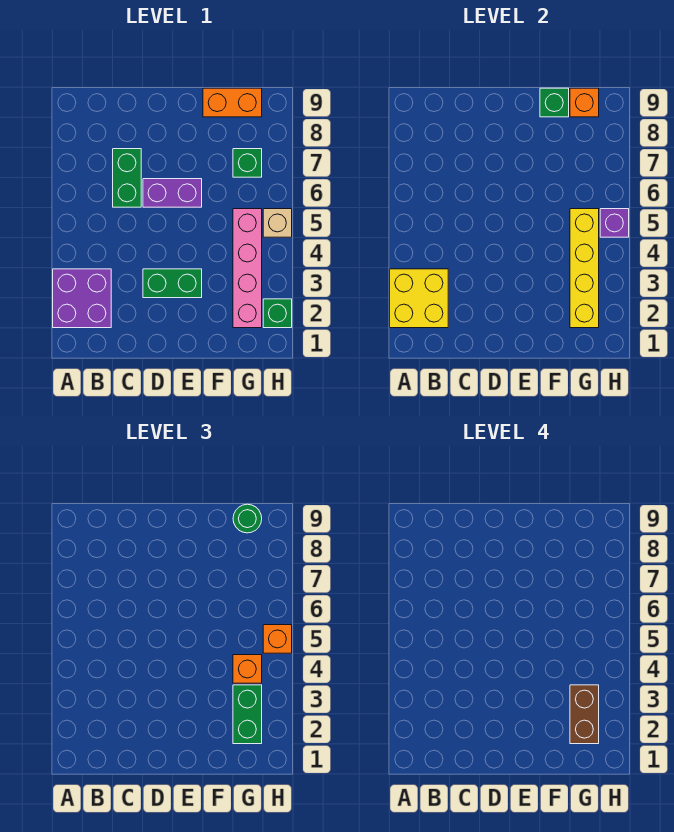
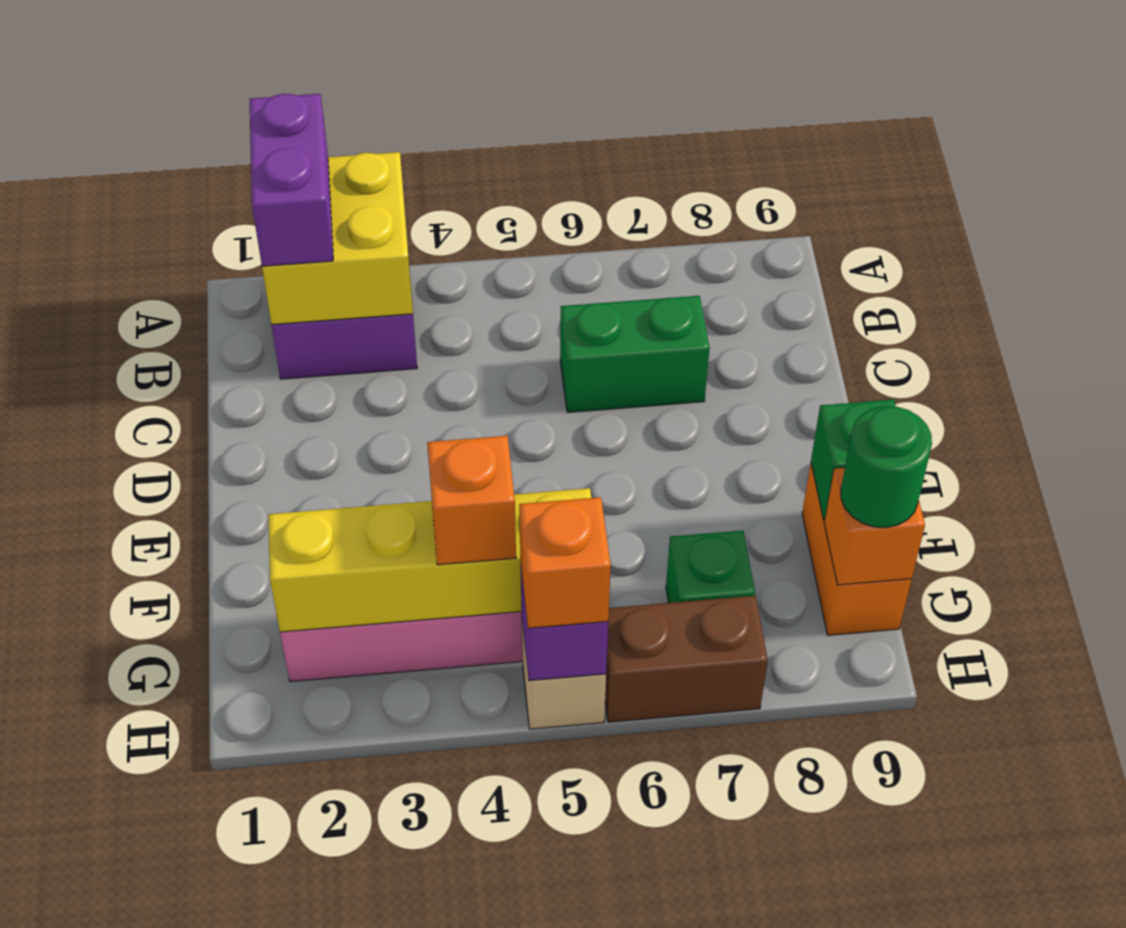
green brick D3:E3 level 1 -> none
purple brick D6:E6 level 1 -> purple brick A2:B2 level 3
green brick G2:G3 level 3 -> none
brown brick G2:G3 level 4 -> brown brick H6:H7 level 1
green brick H2 level 1 -> none

